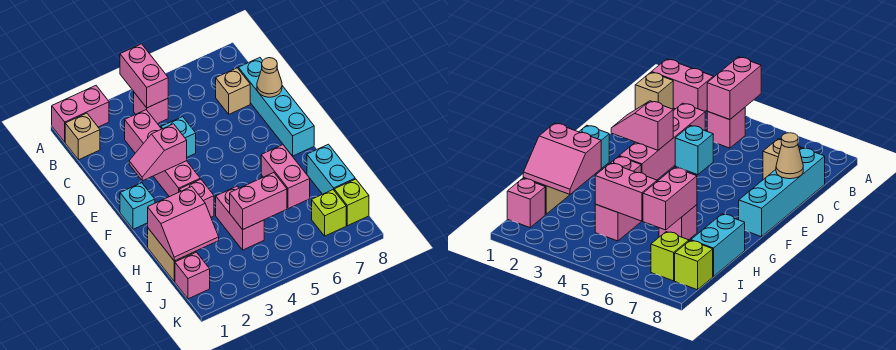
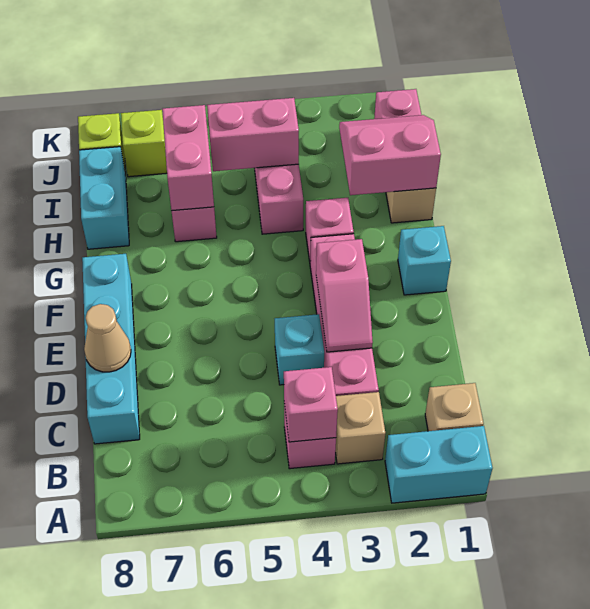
pink brick A1:A2 level 1 -> cyan brick A1:A2 level 1
pink brick A4:B4 level 2 -> pink brick B4 level 2
tan brick C7 level 1 -> tan brick B3 level 1
pink slope E2:E3 level 2 top 3 -> pink slope D3:E3 level 2 top E

